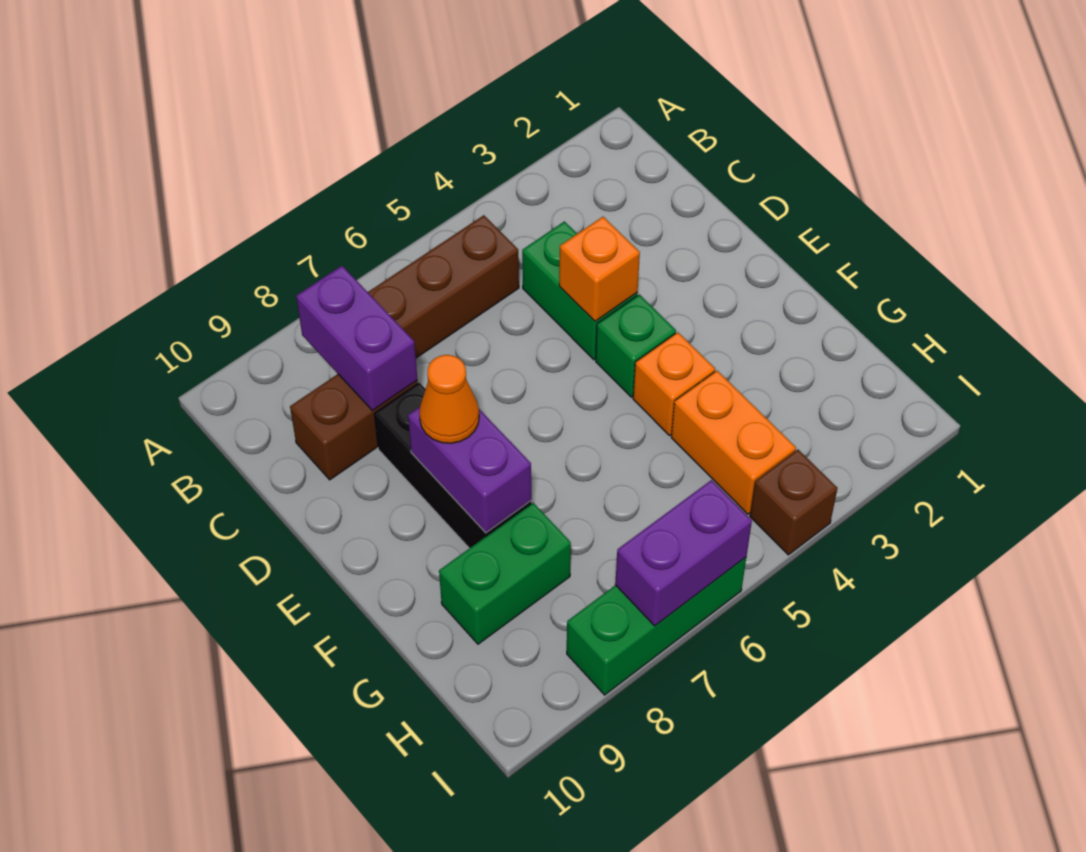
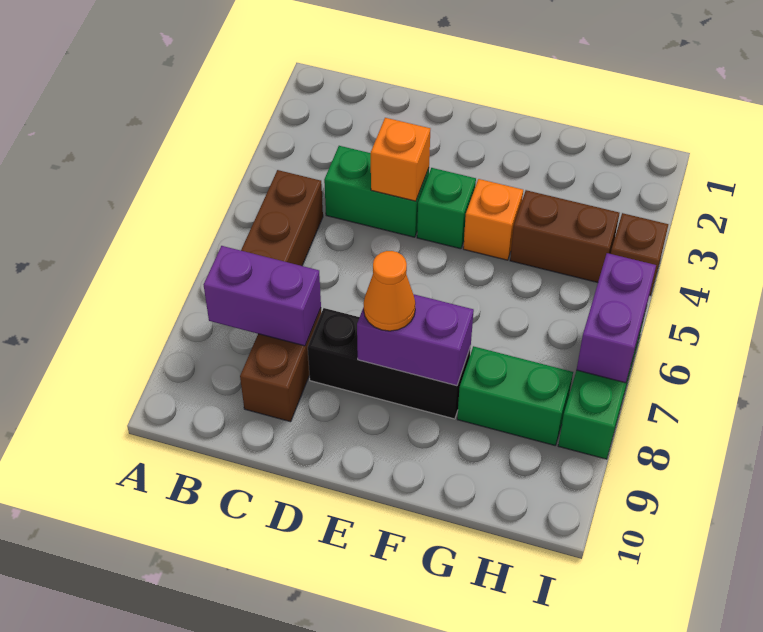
orange brick G4:H4 level 1 -> brown brick G4:H4 level 1
green brick G8:G9 level 1 -> green brick G8:H8 level 1

